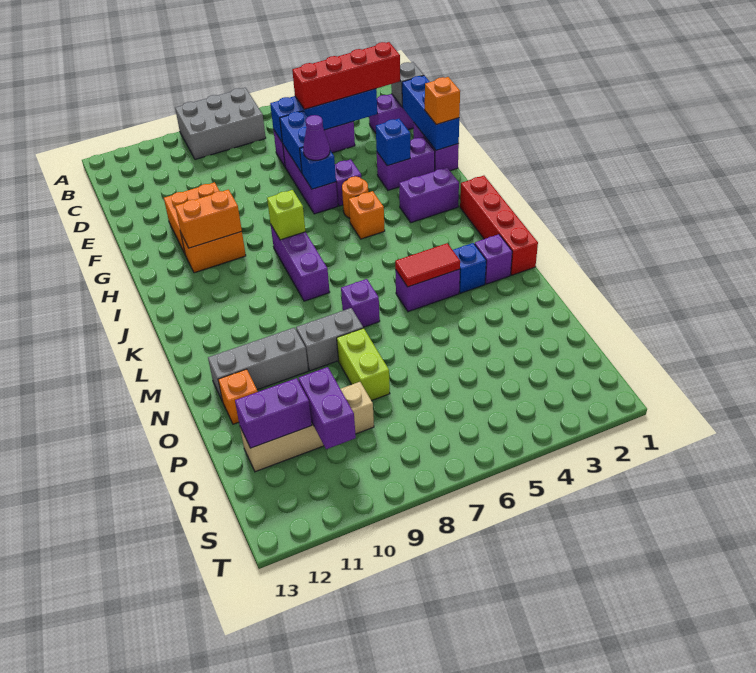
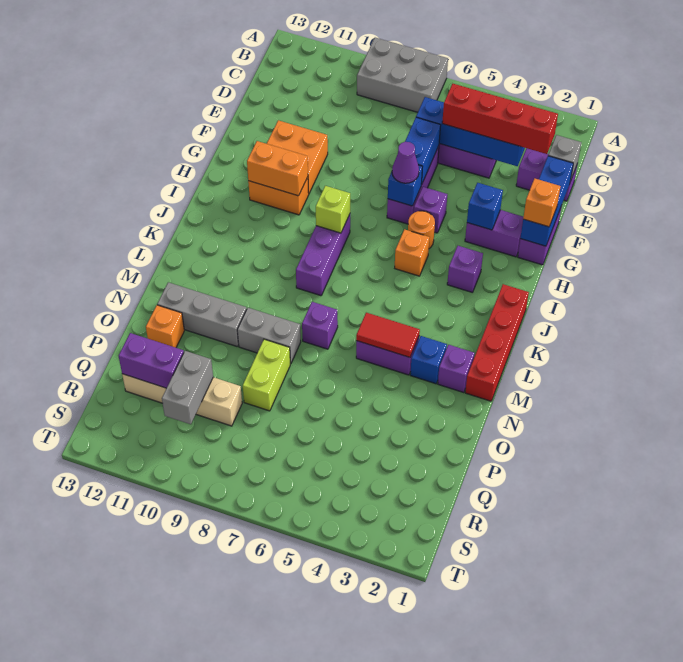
purple brick I2:I3 level 1 -> purple brick I3 level 1
purple brick Q10:R10 level 2 -> grey brick Q10:R10 level 2

